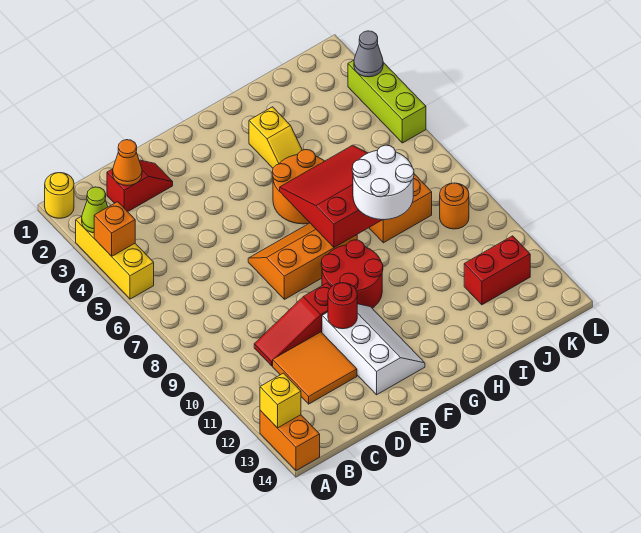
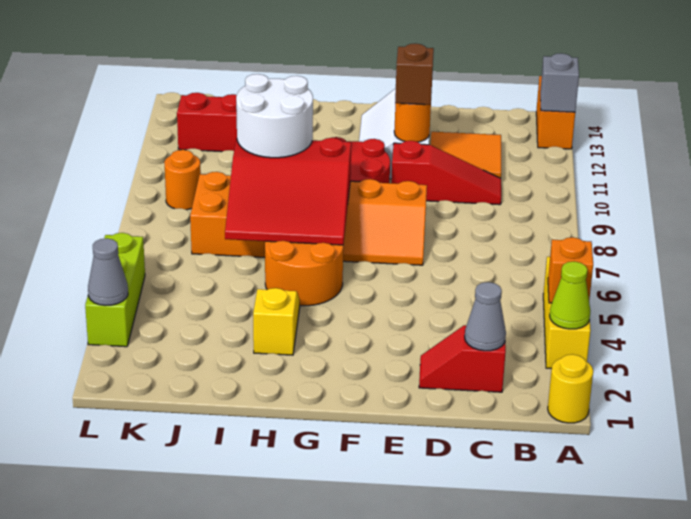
yellow brick A13 level 2 -> grey brick A13 level 2
orange cone C2 level 2 -> grey cone C2 level 2
red round brick E11 level 2 -> orange round brick E11 level 2
none -> brown brick E11 level 3

